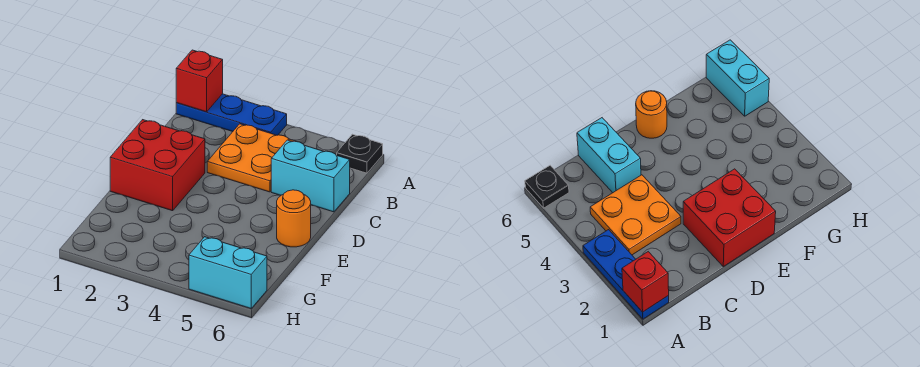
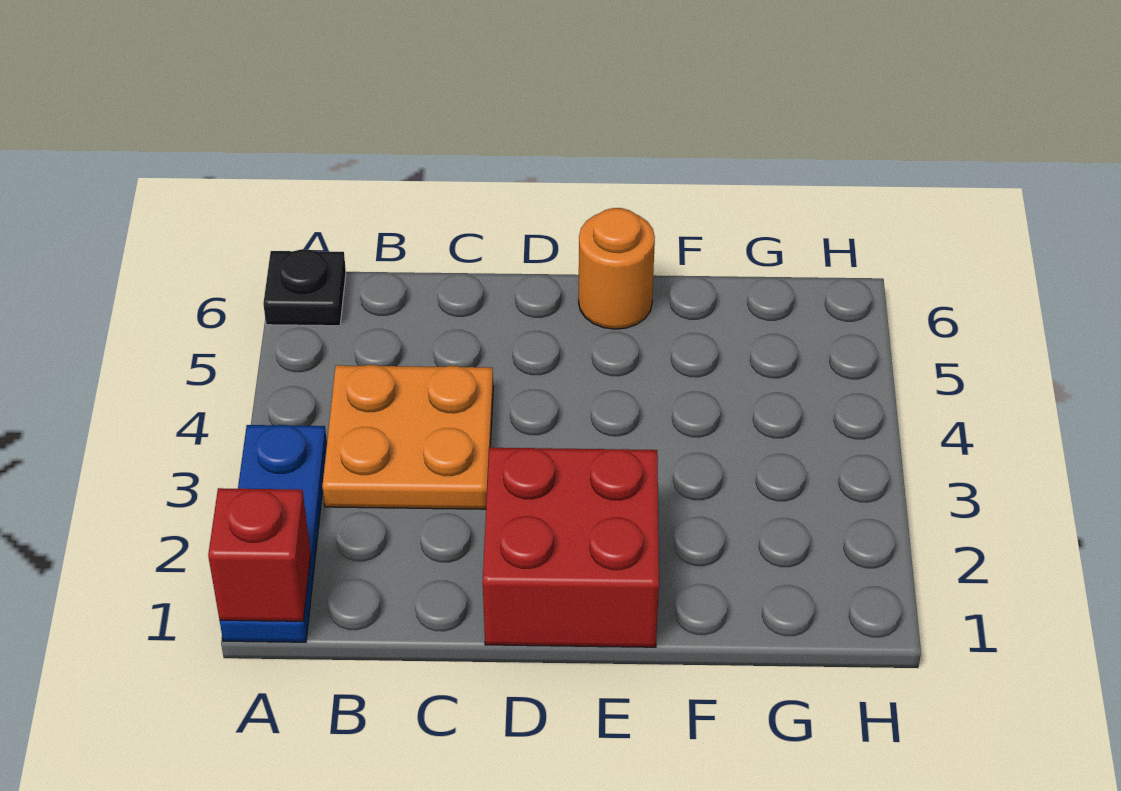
cyan brick C5:C6 level 1 -> none
cyan brick H5:H6 level 1 -> none

